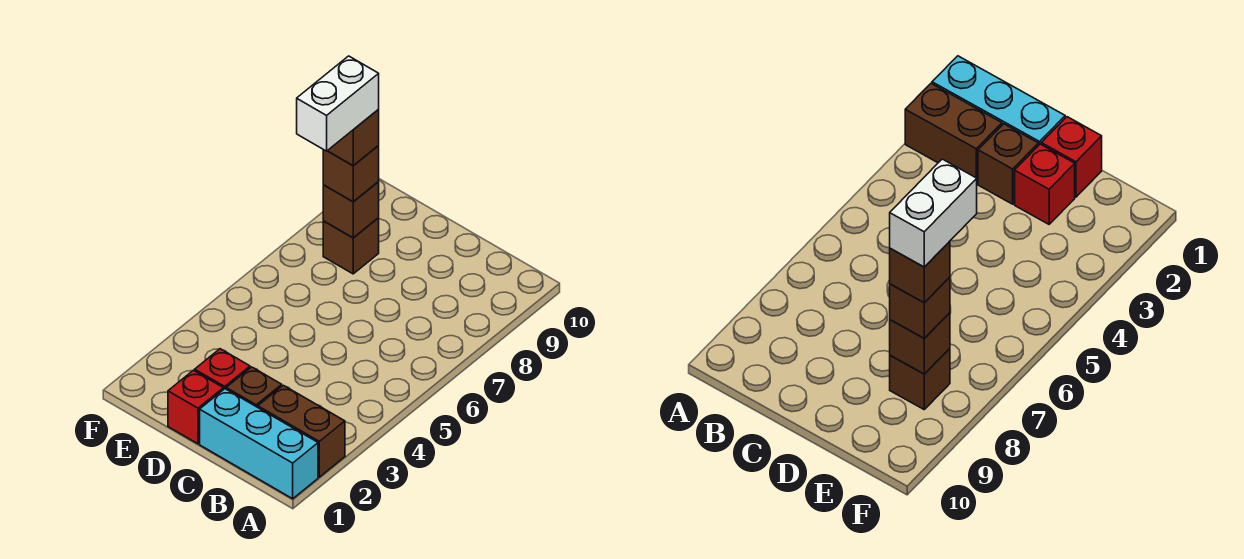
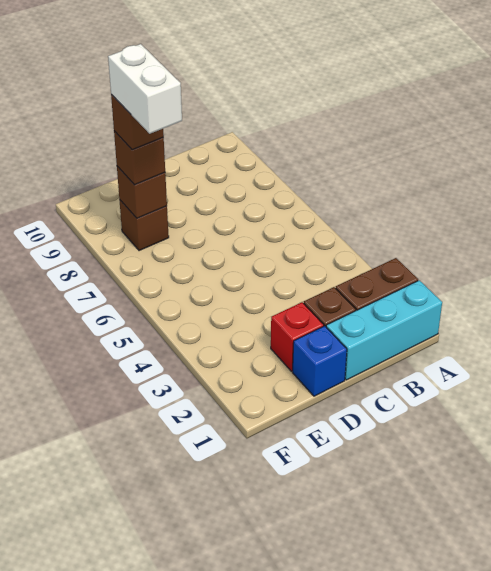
red brick D1 level 1 -> blue brick D1 level 1

